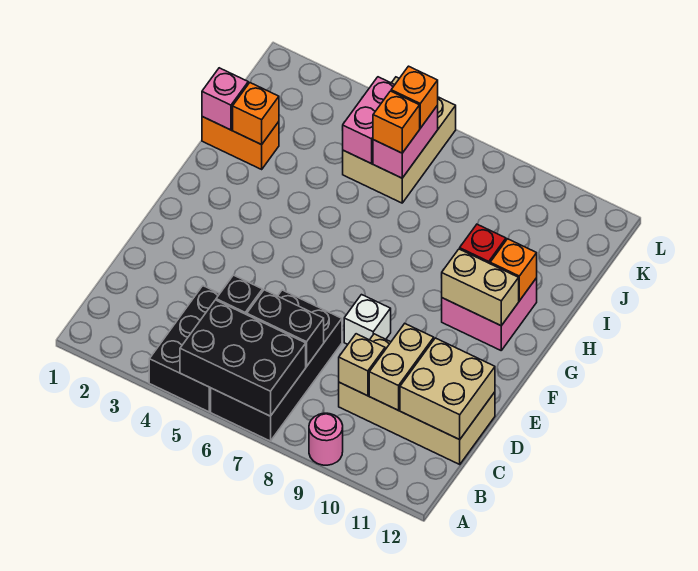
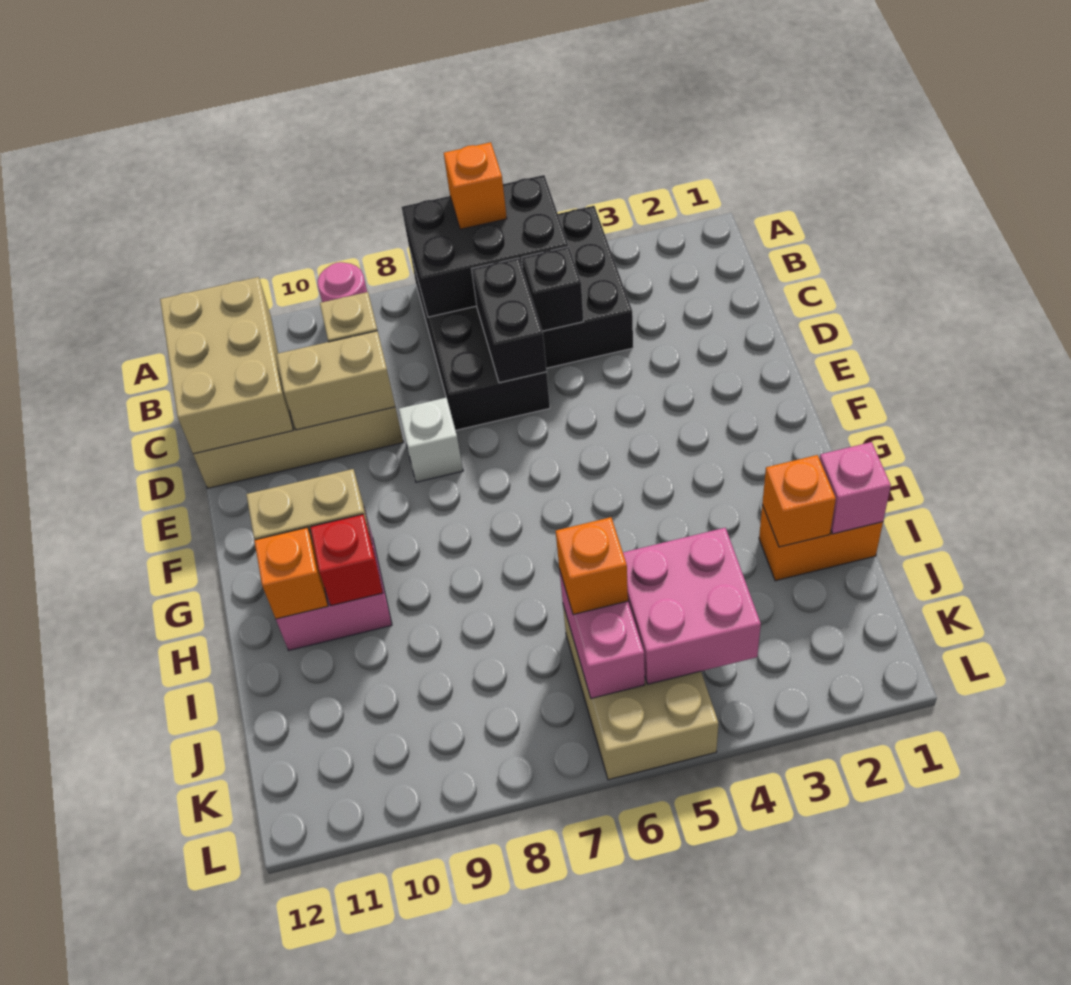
black brick C6:C7 level 2 -> black brick C6:D6 level 2
tan brick C10:D10 level 2 -> tan brick D9:D10 level 2
tan brick C11:D12 level 2 -> tan brick B11:D12 level 2
pink brick J5:K5 level 2 -> pink brick J4:K5 level 2
orange brick K6 level 3 -> orange brick A6 level 3

